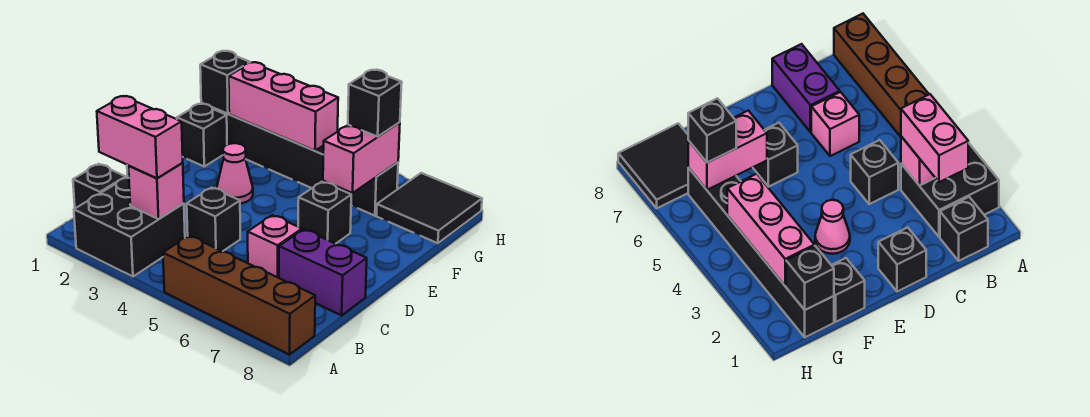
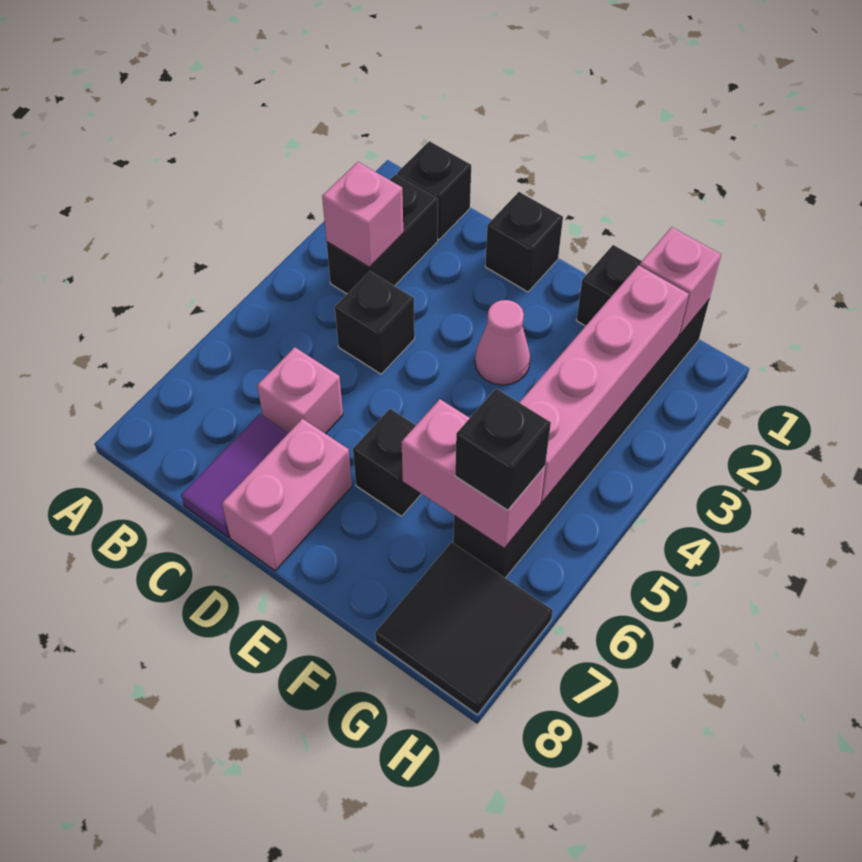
black brick A2:B3 level 1 -> black brick B2:B3 level 1
brown brick A5:A8 level 1 -> none
pink brick B2:B3 level 3 -> pink brick D7:D8 level 1
purple brick C7:C8 level 1 -> purple tile C7:C8 level 1
black brick G1 level 2 -> pink brick G1 level 2
pink brick G2:G4 level 2 -> pink brick G2:G5 level 2

